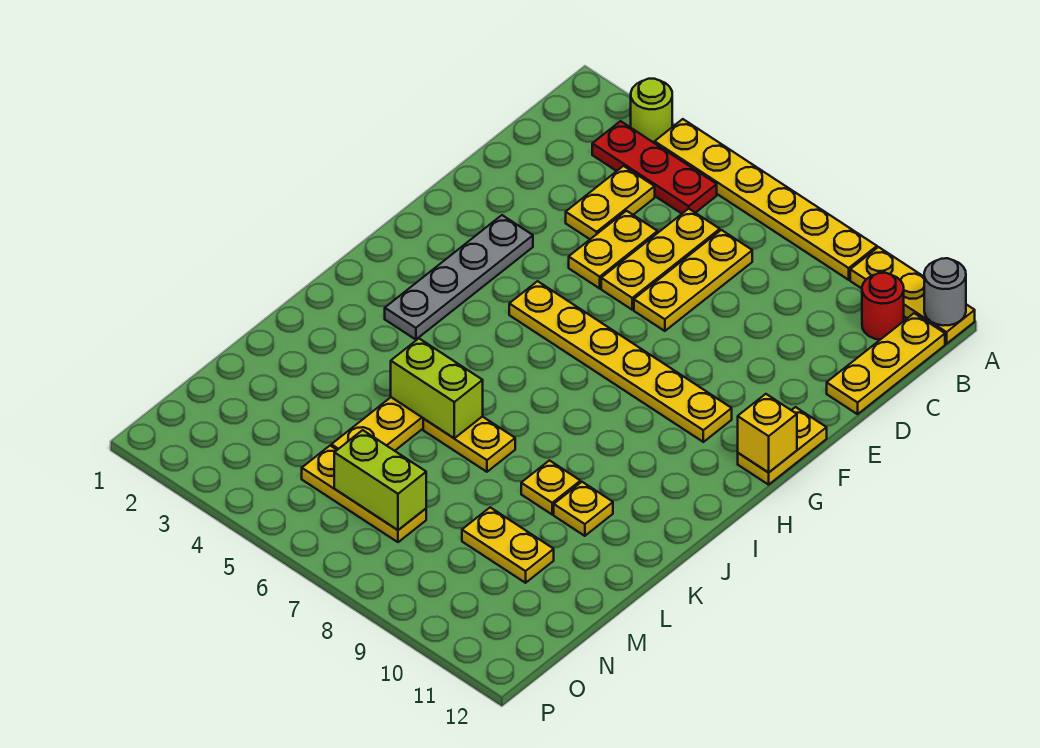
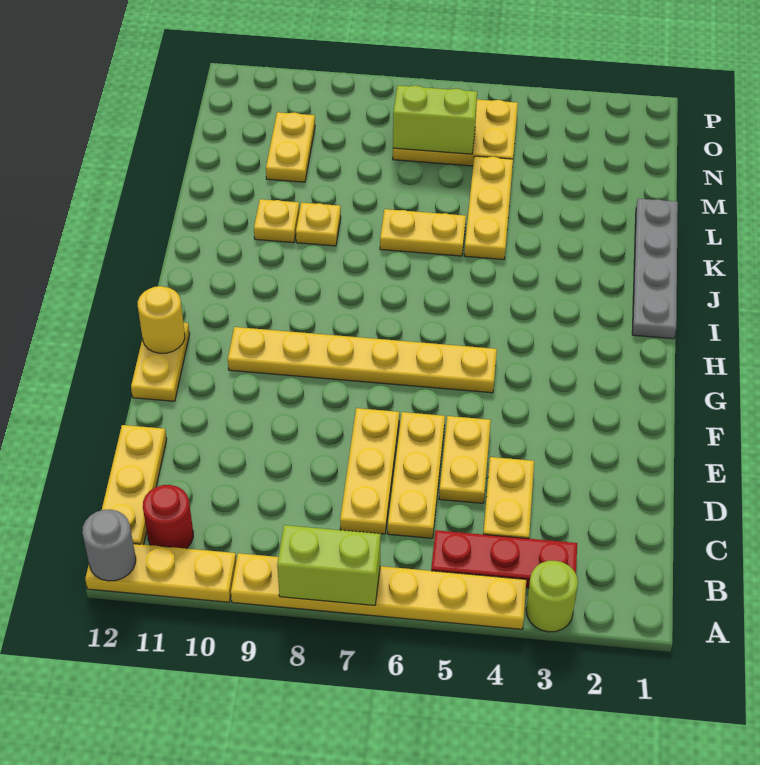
grey plate F3:I3 level 1 -> grey plate I1:L1 level 1
yellow brick G12 level 2 -> yellow round brick G12 level 2
lime brick K5:K6 level 2 -> lime brick A7:A8 level 2
yellow plate M9:M10 level 1 -> yellow plate M10:N10 level 1
yellow plate N5:N7 level 1 -> yellow plate N5:O7 level 1

